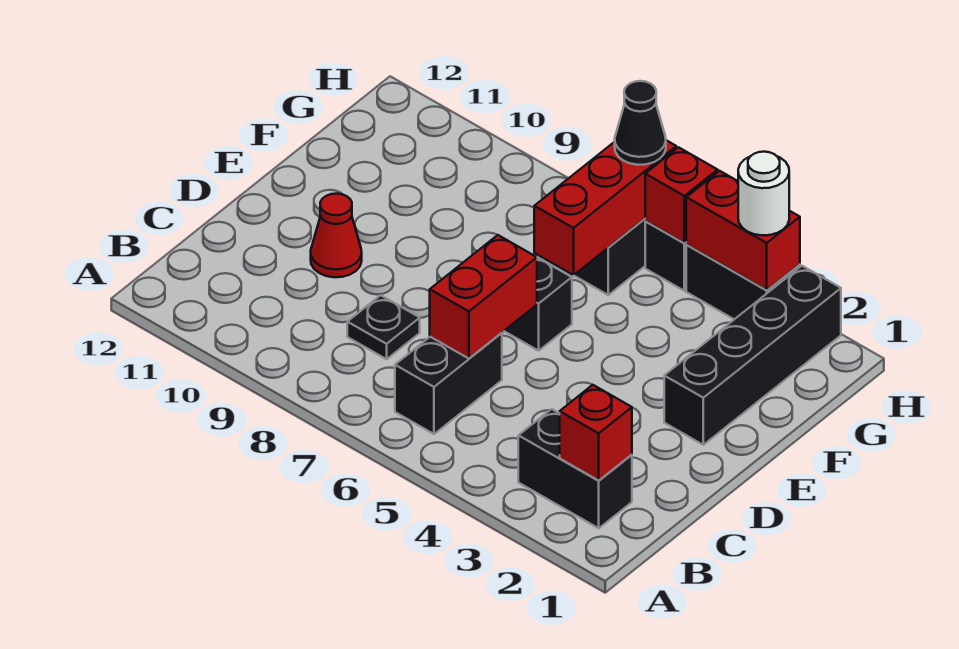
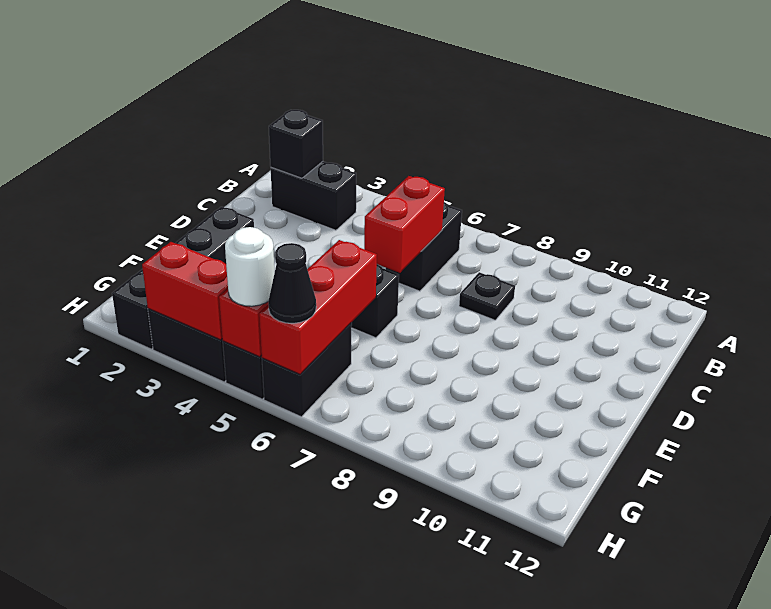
red brick B2 level 2 -> black brick B2 level 2
red cone D10 level 1 -> none
white round brick H3 level 3 -> white round brick H5 level 3

